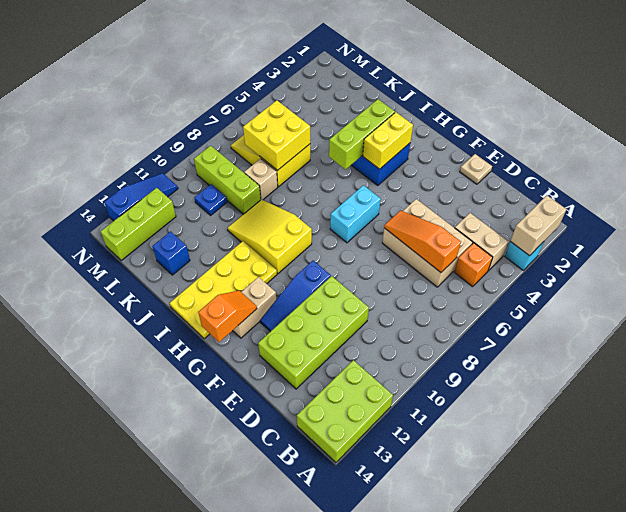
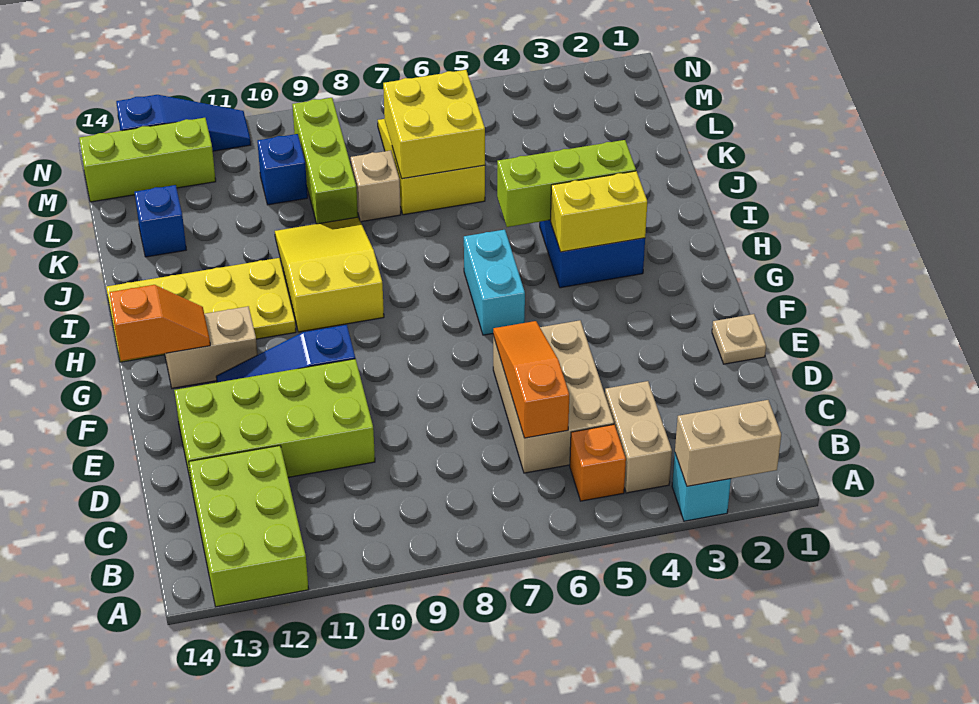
lime brick A12:B14 level 1 -> lime brick A12:C13 level 1
cyan brick G6:G7 level 1 -> cyan brick G6:H6 level 1
blue plate L10 level 1 -> blue brick L10 level 1

